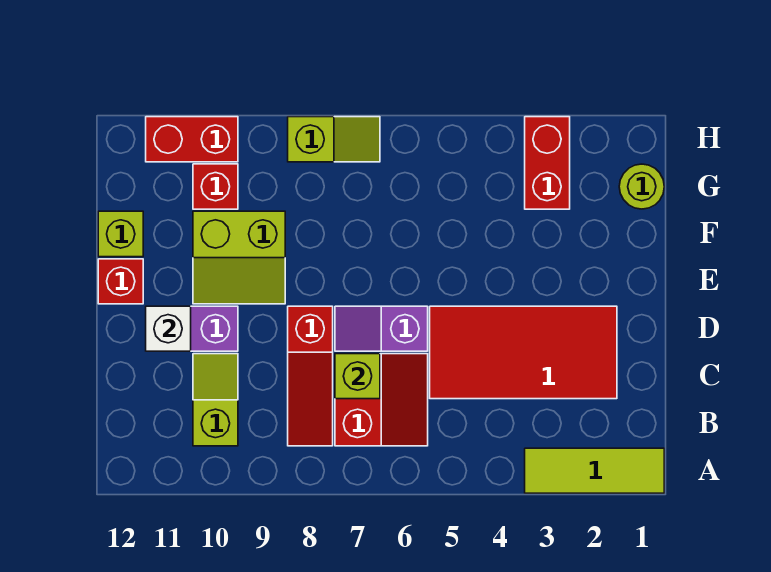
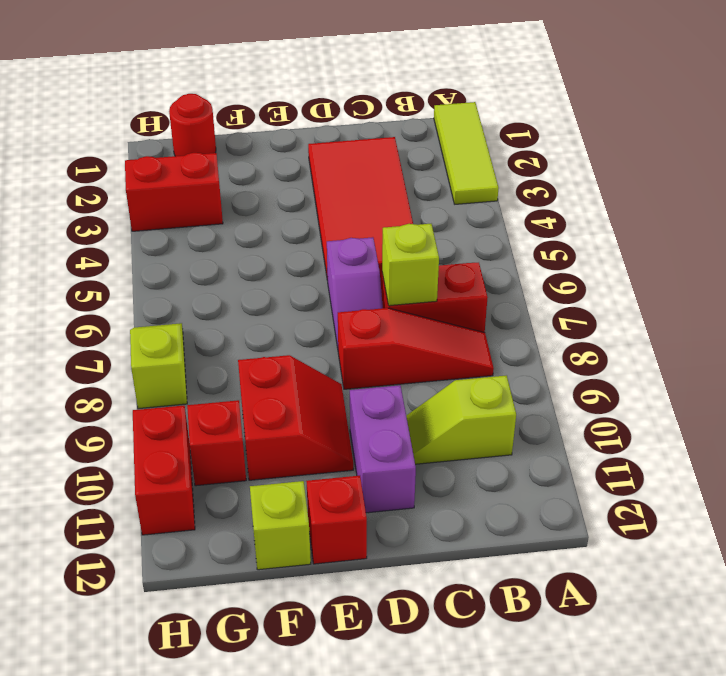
white brick D11 level 2 -> none
lime slope E9:F10 level 1 top F -> red slope E9:F10 level 1 top F
lime round brick G1 level 1 -> red round brick G1 level 1

